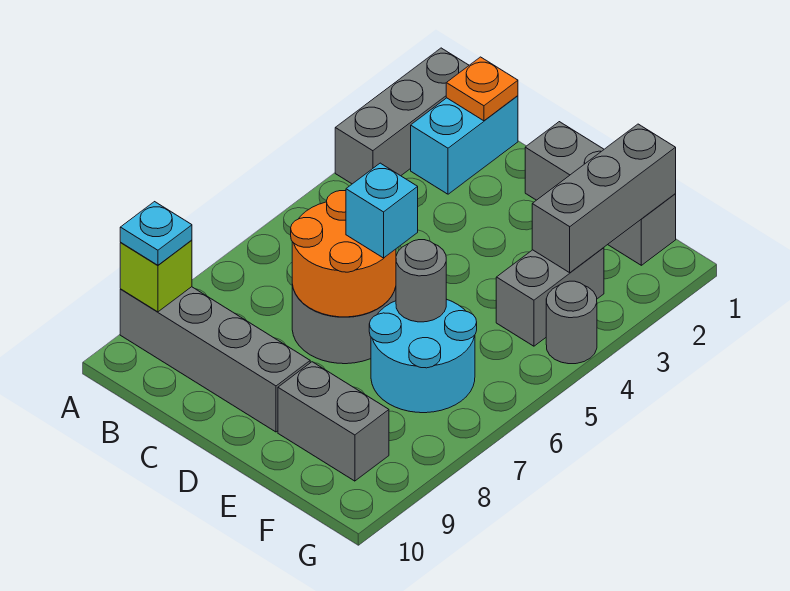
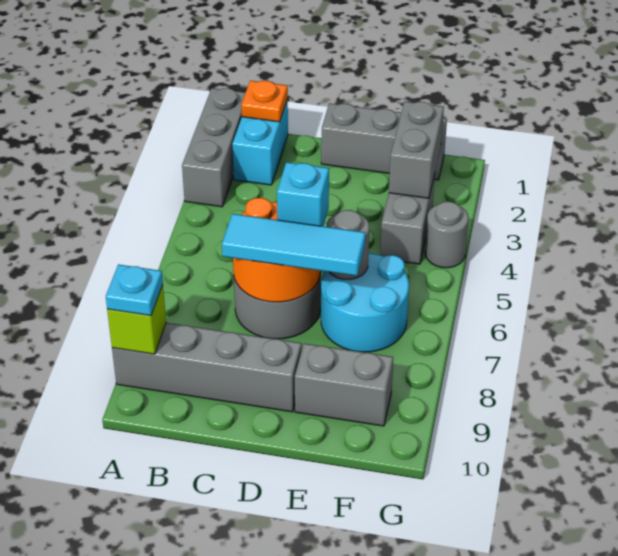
none -> cyan tile C7:E7 level 3
grey brick F1:F3 level 2 -> grey brick F2:F3 level 2

